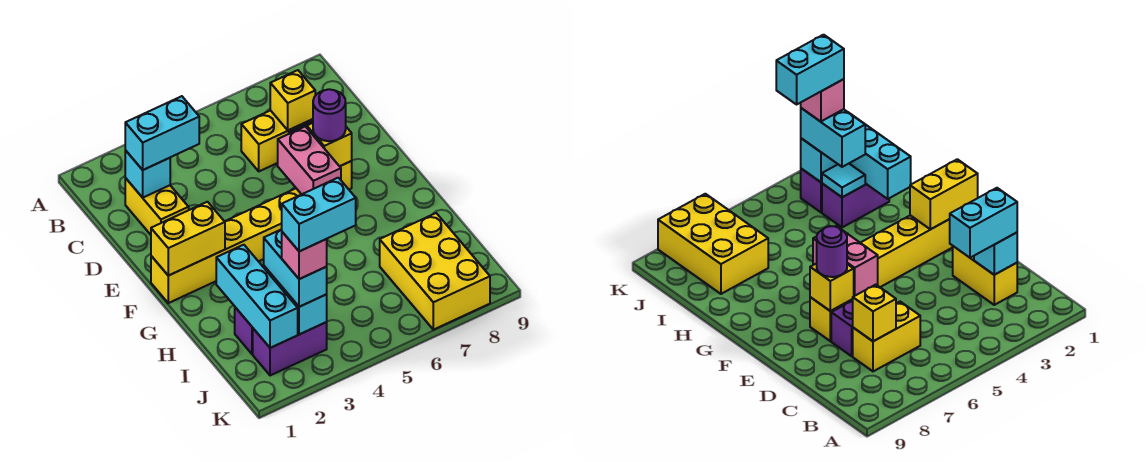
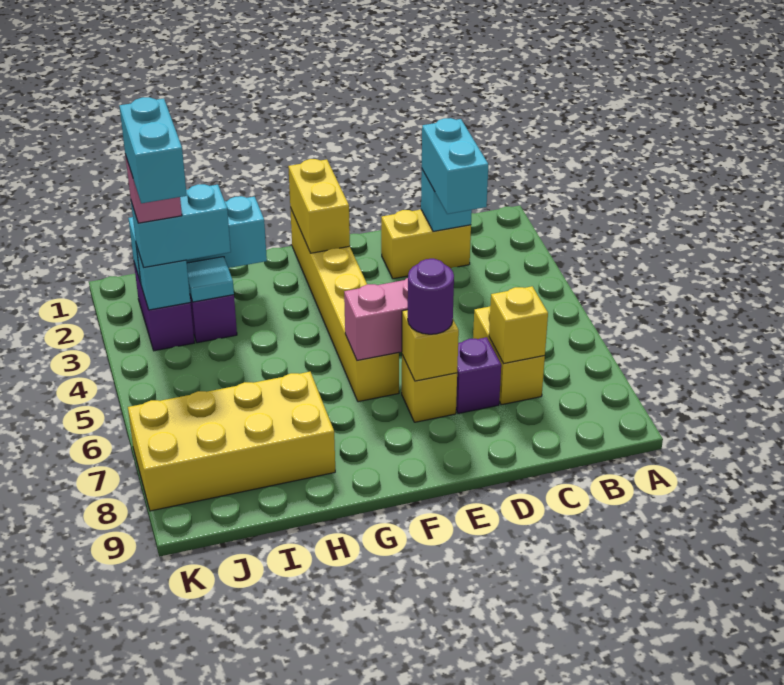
yellow brick I7:K8 level 1 -> yellow brick H7:K8 level 1

